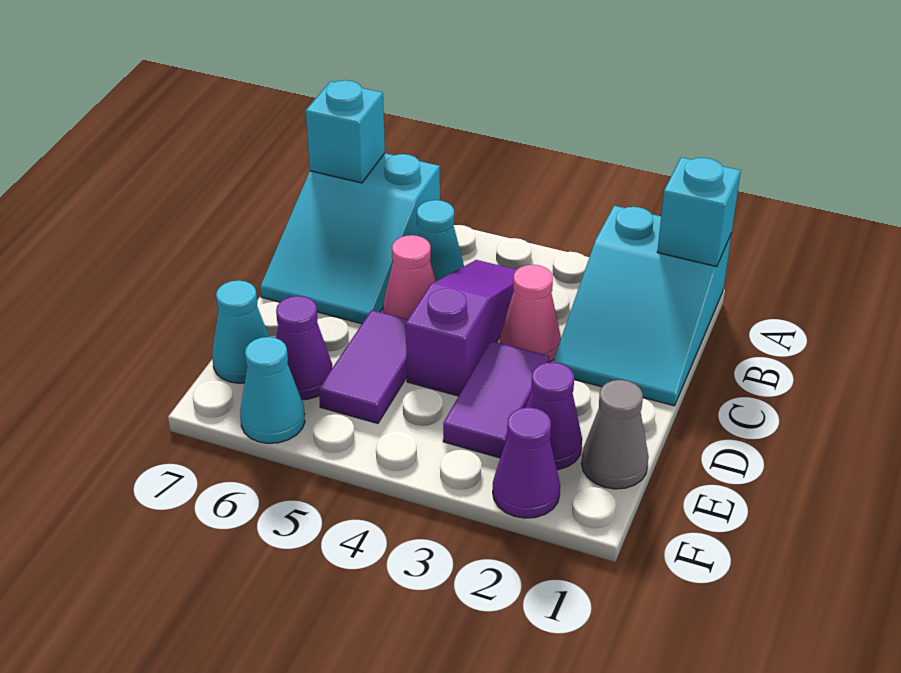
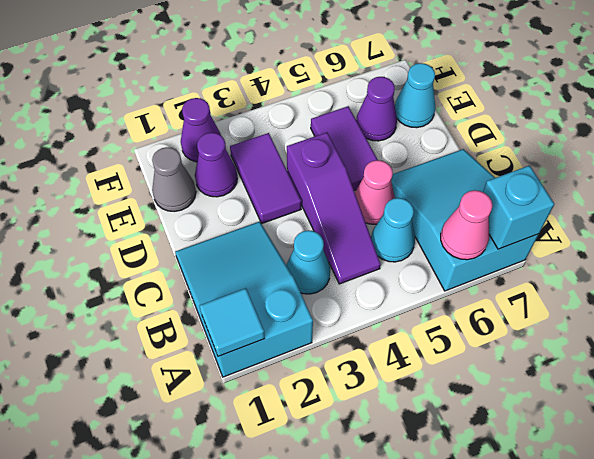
cyan brick A1 level 2 -> cyan tile A1 level 2
pink cone C3 level 1 -> pink cone A6 level 2
cyan cone F6 level 1 -> cyan cone B3 level 1

